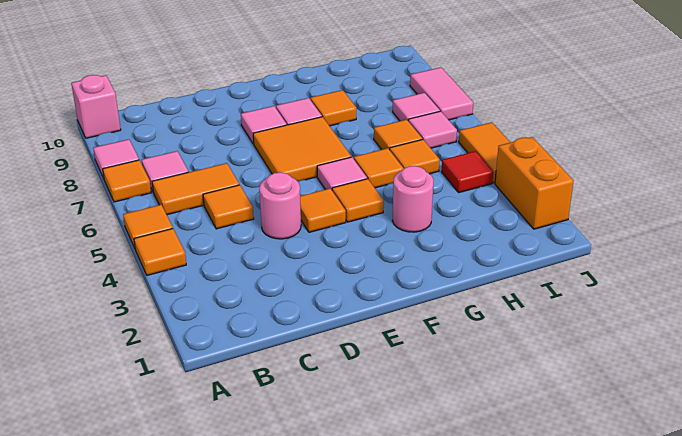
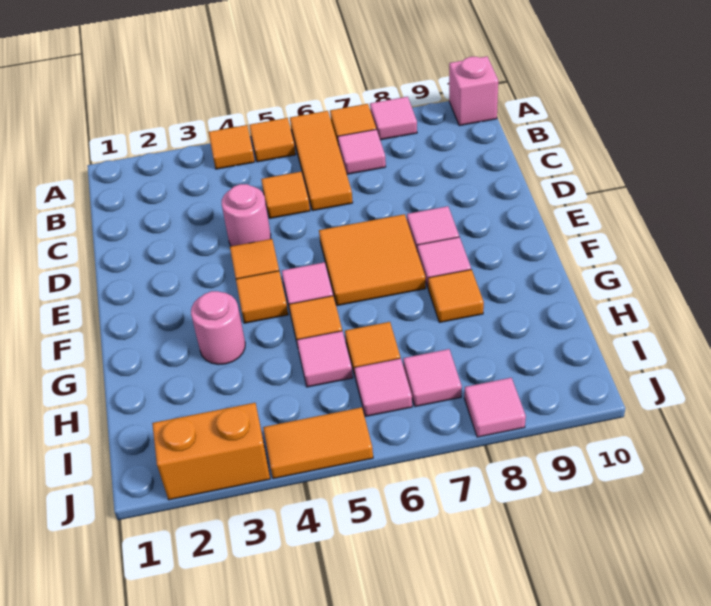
orange tile B6:C6 level 1 -> orange tile A6:C6 level 1
orange tile H5 level 1 -> pink tile H5 level 1
red tile I4 level 1 -> none
pink tile J7:J8 level 1 -> pink tile J8 level 1

